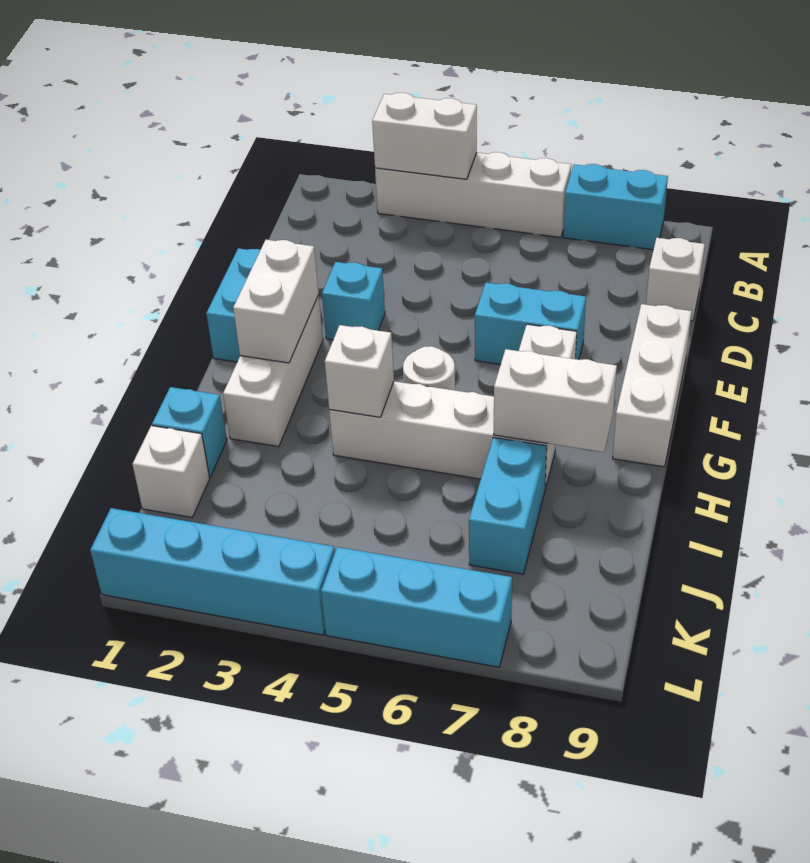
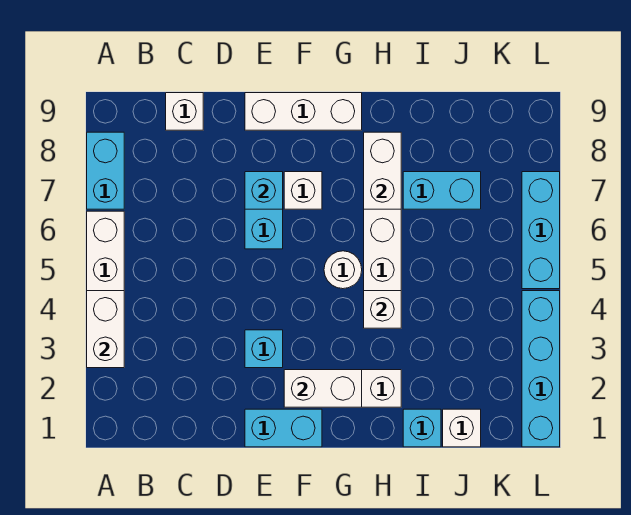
none -> cyan brick E7 level 2

